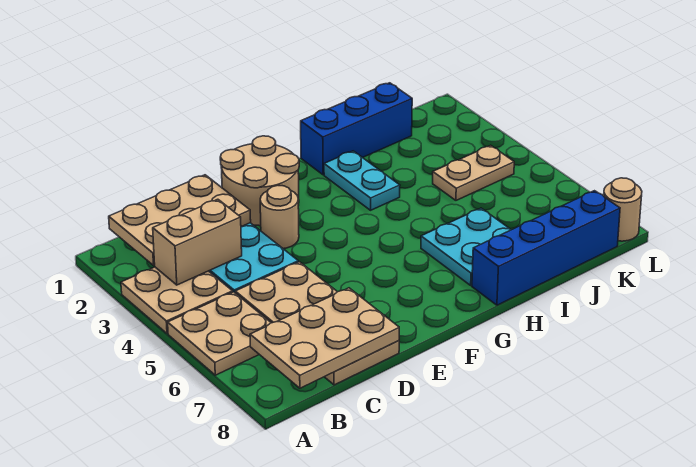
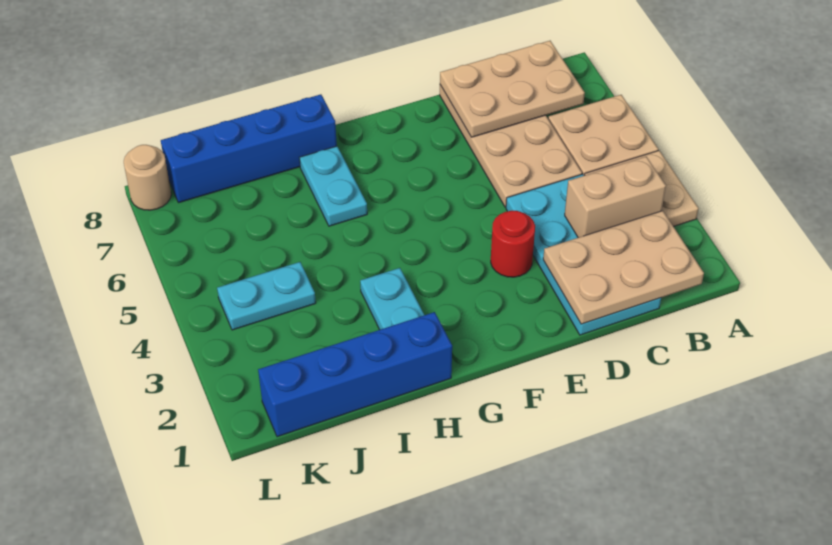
tan round brick E1:F2 level 1 -> none
tan round brick E3 level 1 -> red round brick E3 level 1
blue brick H1:J1 level 1 -> blue brick H1:K1 level 1
cyan plate H6:I7 level 1 -> cyan plate H6:H7 level 1
tan plate J4:K4 level 1 -> cyan plate J4:K4 level 1

